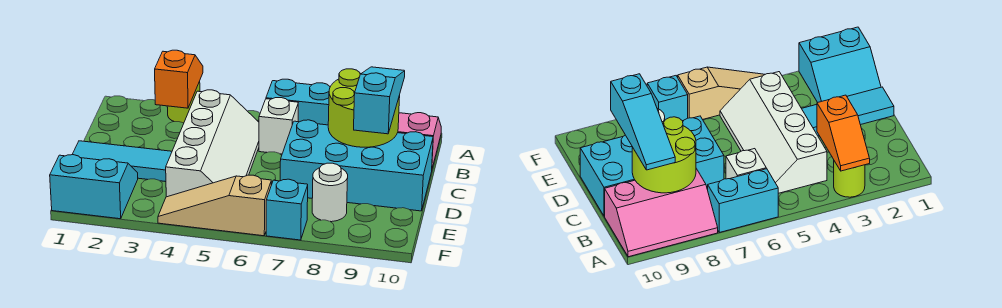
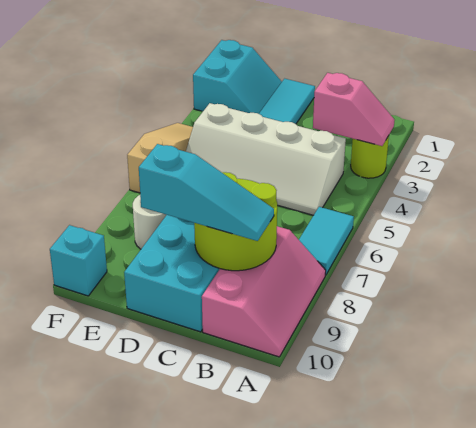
orange slope A3:B3 level 2 top B -> pink slope A3:B3 level 2 top B
cyan brick A6:A7 level 1 -> cyan tile A6:A7 level 1
white brick B6 level 1 -> none
cyan brick F7 level 1 -> cyan brick F10 level 1

